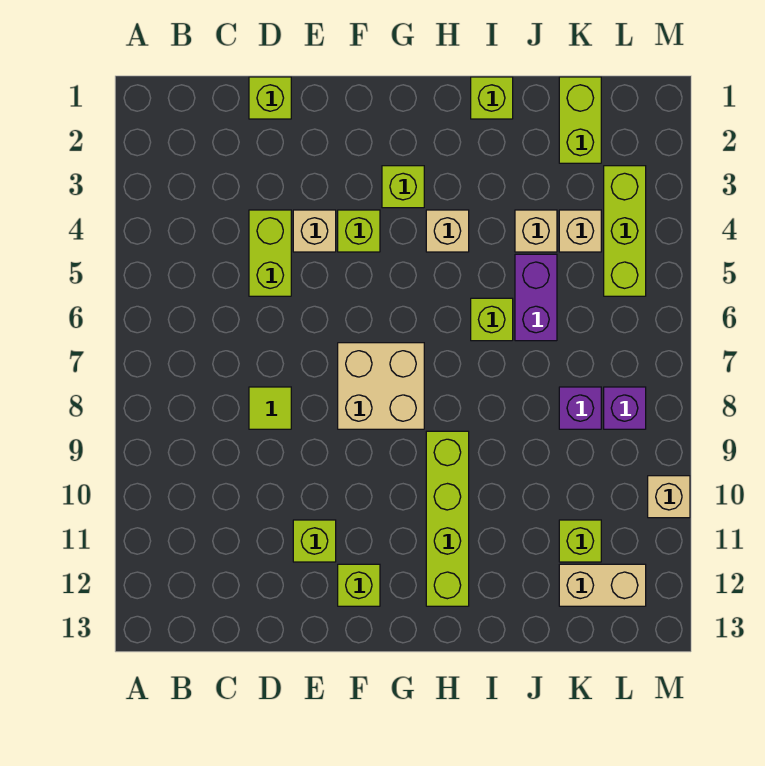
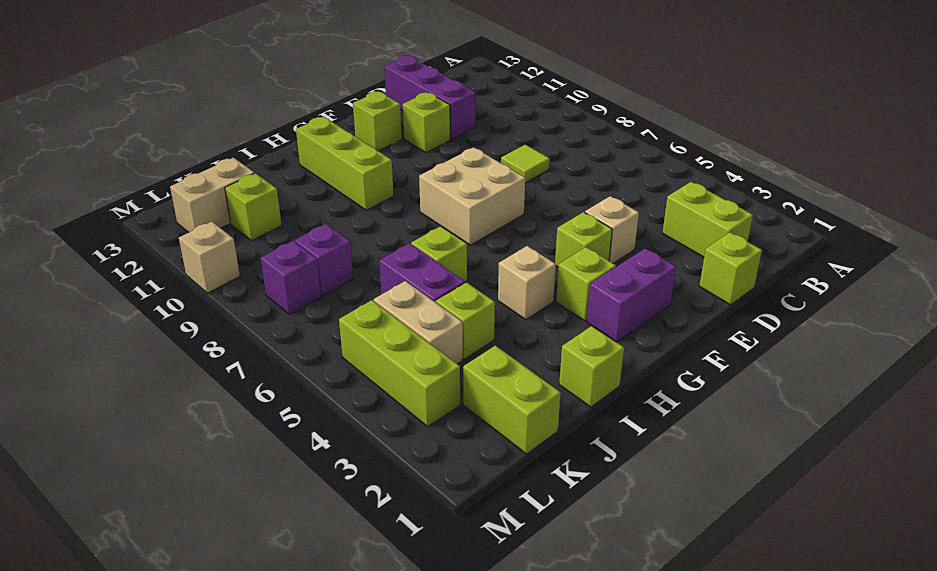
lime brick D4:D5 level 1 -> lime brick C2:C3 level 1
none -> purple brick D11:D13 level 1
none -> purple brick F2:G2 level 1
lime brick H9:H12 level 1 -> lime brick H10:H12 level 1
tan brick J4 level 1 -> lime brick J4 level 1
tan brick K4 level 1 -> tan brick K4:K5 level 1

